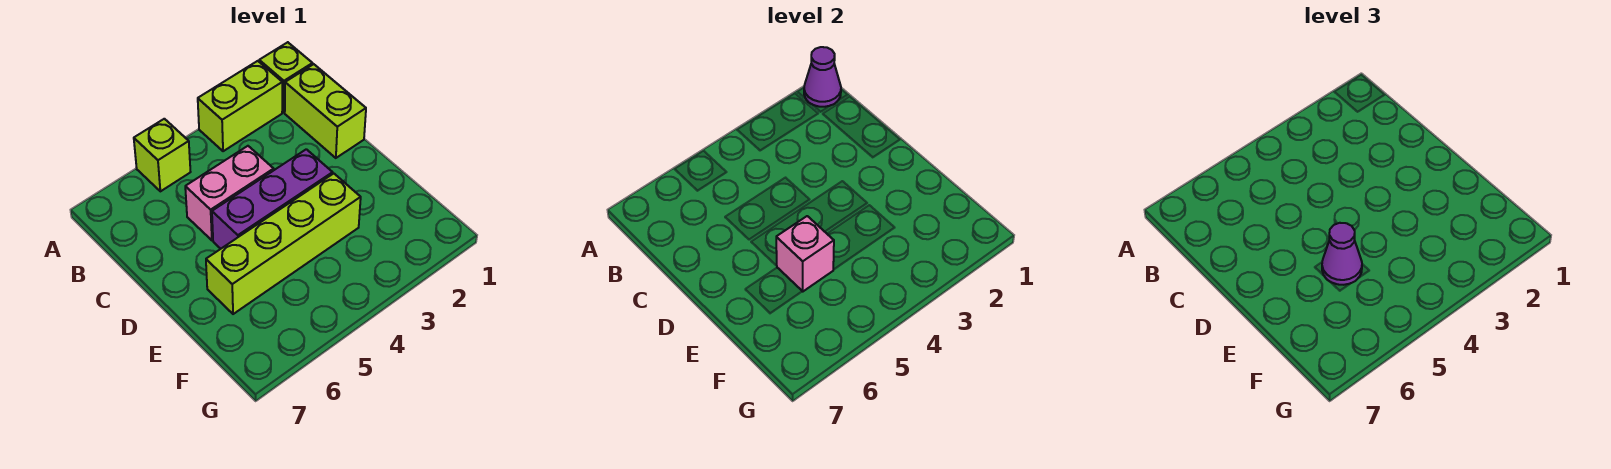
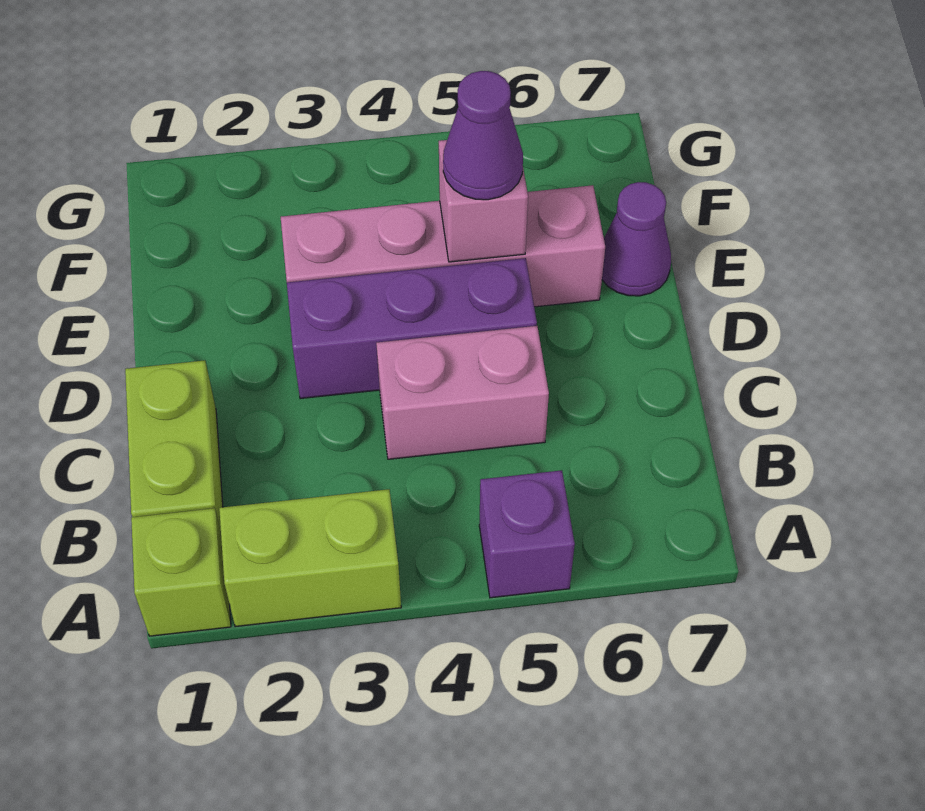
purple cone A1 level 2 -> purple cone E7 level 1
lime brick A5 level 1 -> purple brick A5 level 1
lime brick E3:E6 level 1 -> pink brick E3:E6 level 1

